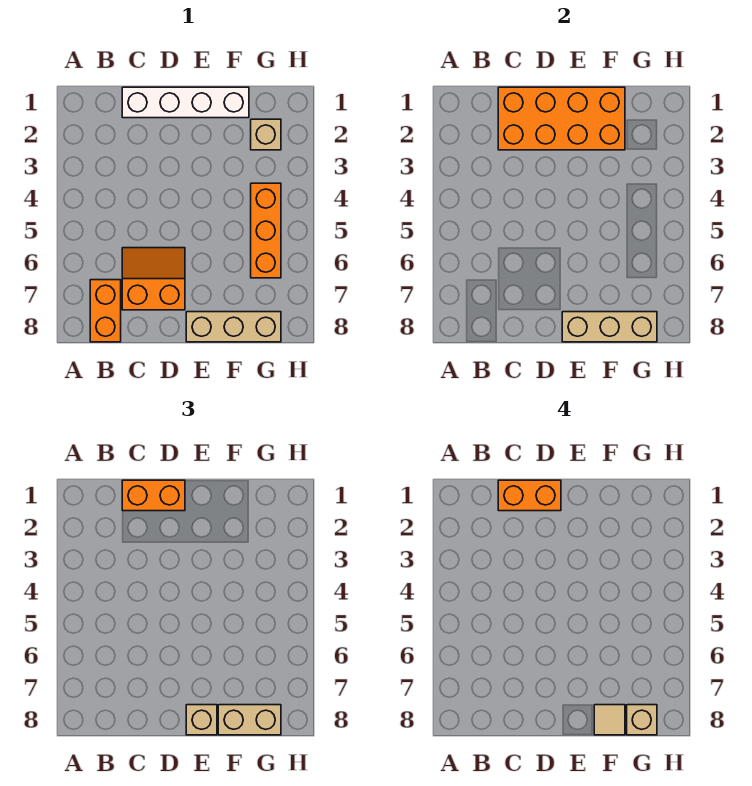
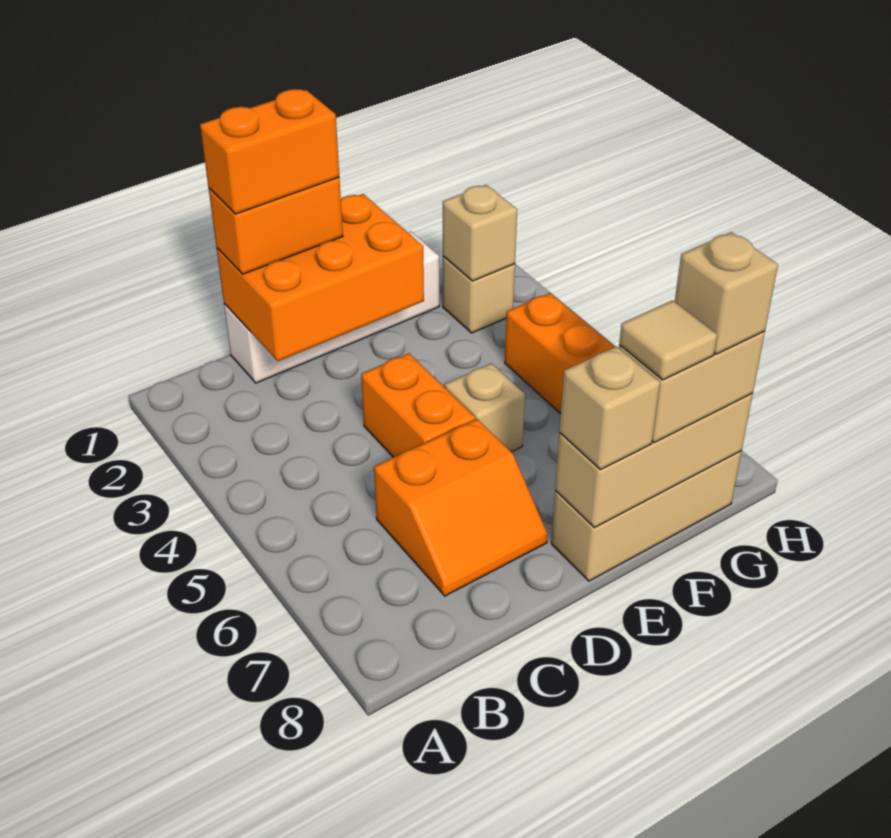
orange brick B7:B8 level 1 -> orange brick D4:D5 level 1
orange brick C1:F2 level 2 -> orange brick C1:E2 level 2
orange slope C6:D7 level 1 top 7 -> orange slope C6:D7 level 1 top 6
none -> tan brick E5 level 1
none -> tan brick G2 level 2

